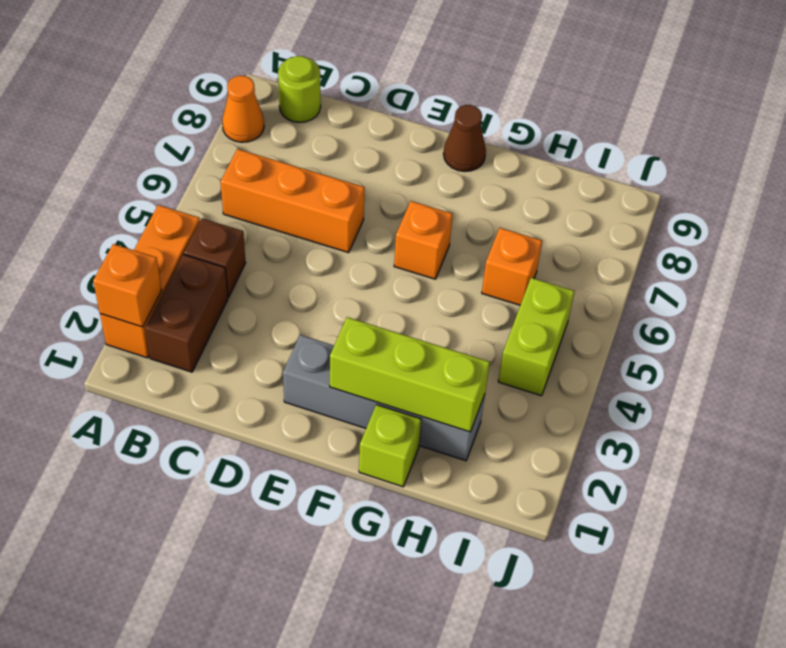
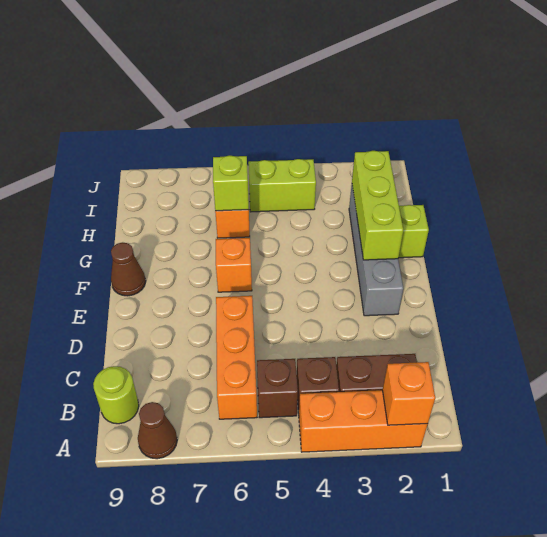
orange cone A8 level 1 -> brown cone A8 level 1
none -> brown brick B5 level 1
none -> lime brick H6 level 2

